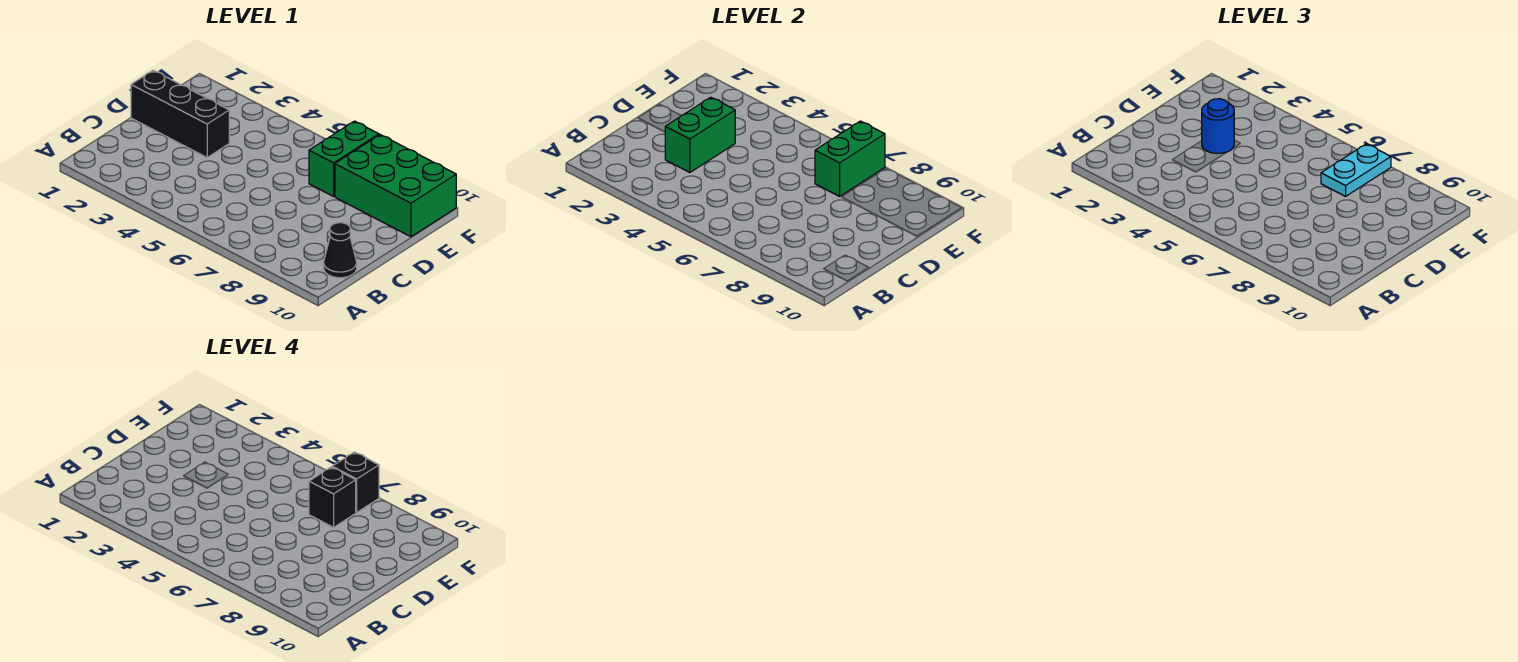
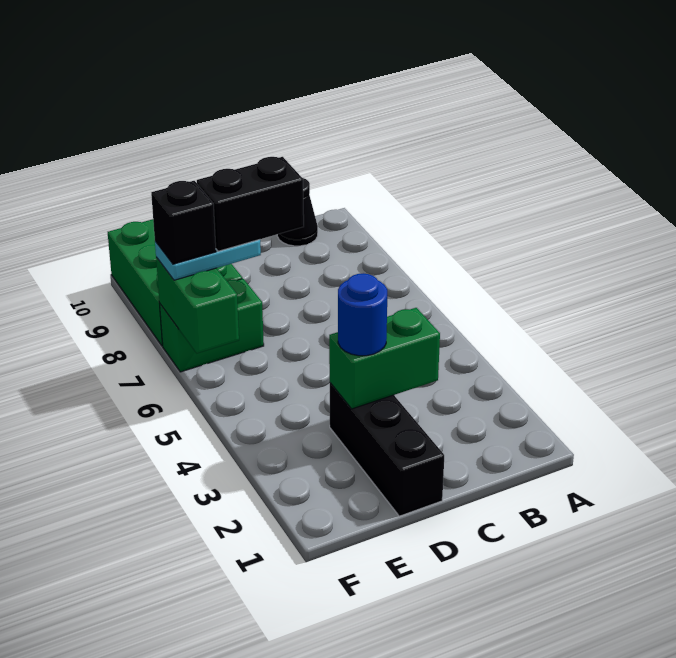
green brick E7:F7 level 2 -> green brick F6:F7 level 2
black brick E7 level 4 -> black brick D7:E7 level 4

